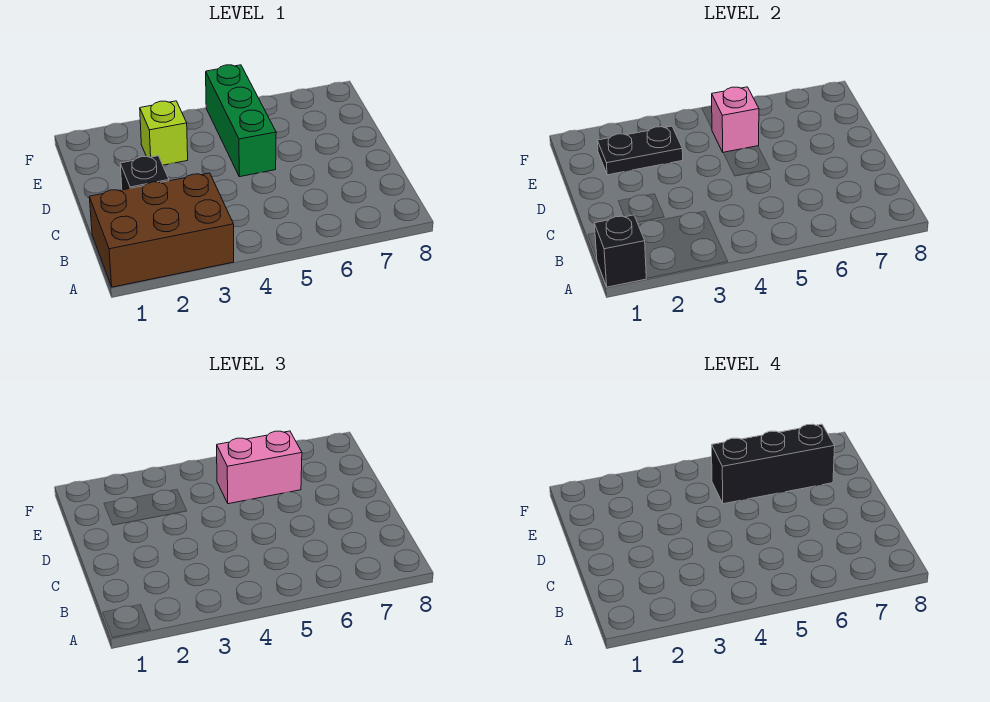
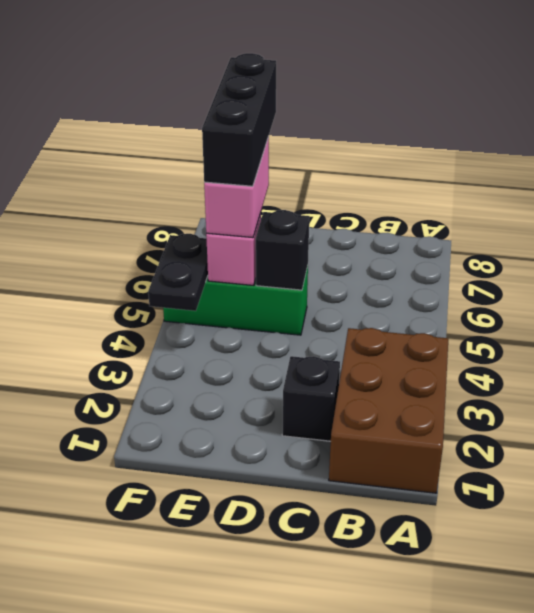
black brick A1 level 2 -> black brick D5 level 2
black plate E2:E3 level 2 -> black plate F4:F5 level 2
lime brick E3 level 1 -> none

